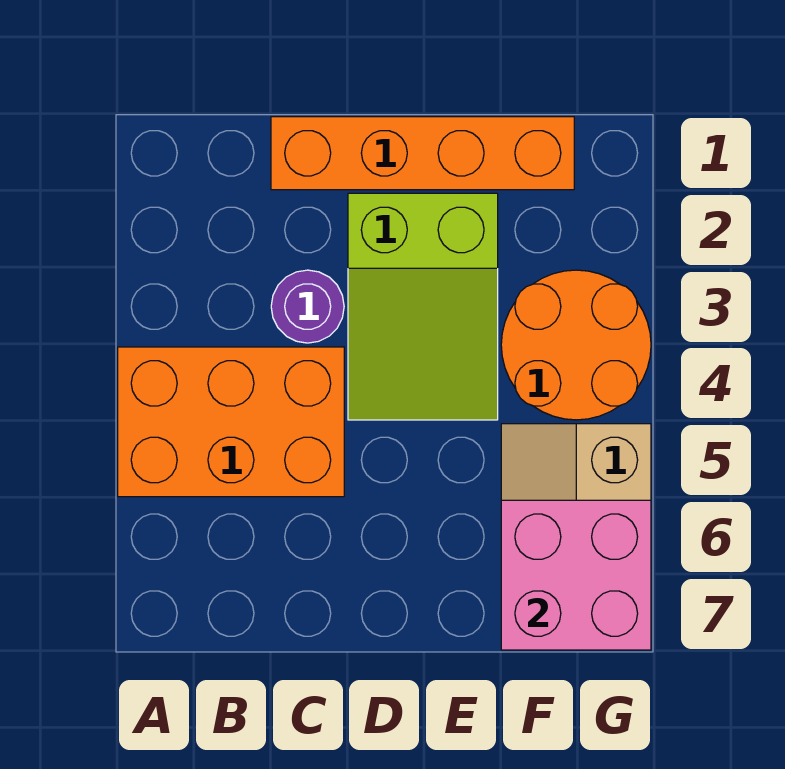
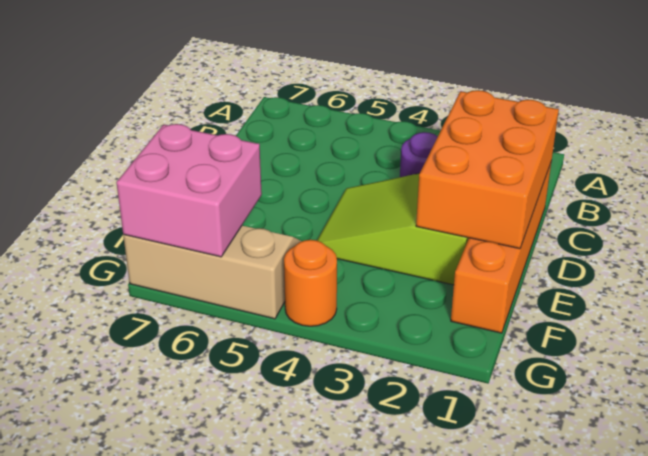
orange brick A4:C5 level 1 -> orange brick C1:E2 level 2
orange round brick F3:G4 level 1 -> orange round brick G4 level 1

